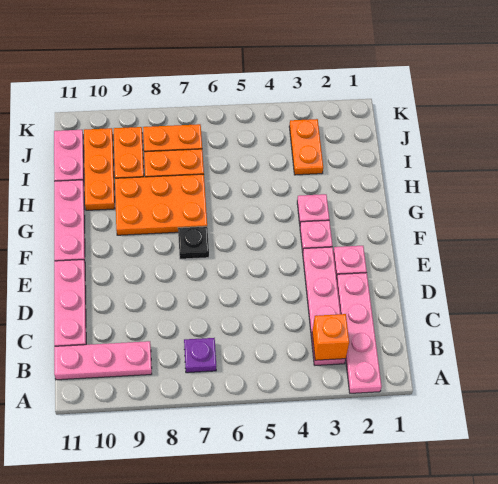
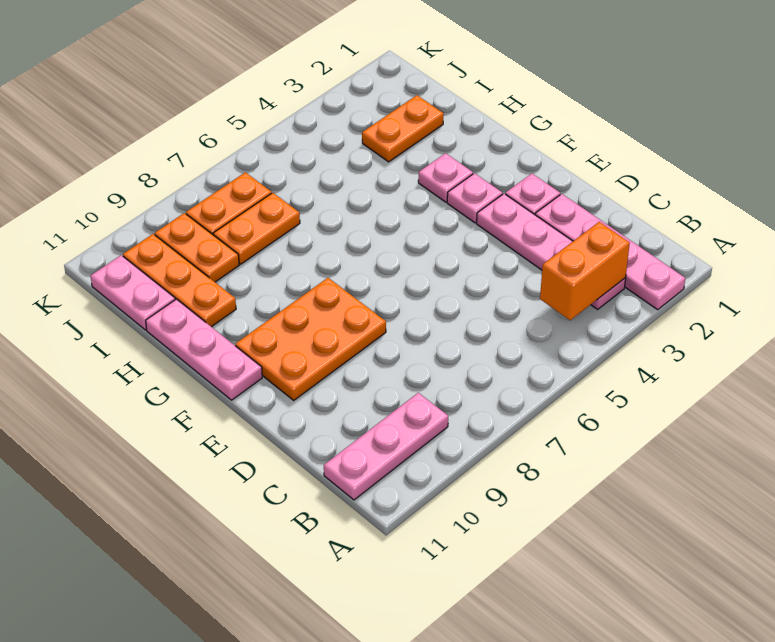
orange brick B3 level 2 -> orange brick B3:B4 level 2
purple plate B7 level 1 -> none
pink plate C11:E11 level 1 -> none
black plate F7 level 1 -> none
orange plate G7:H9 level 1 -> orange plate E8:F10 level 1
orange plate I3:J3 level 1 -> orange plate I2:I3 level 1

